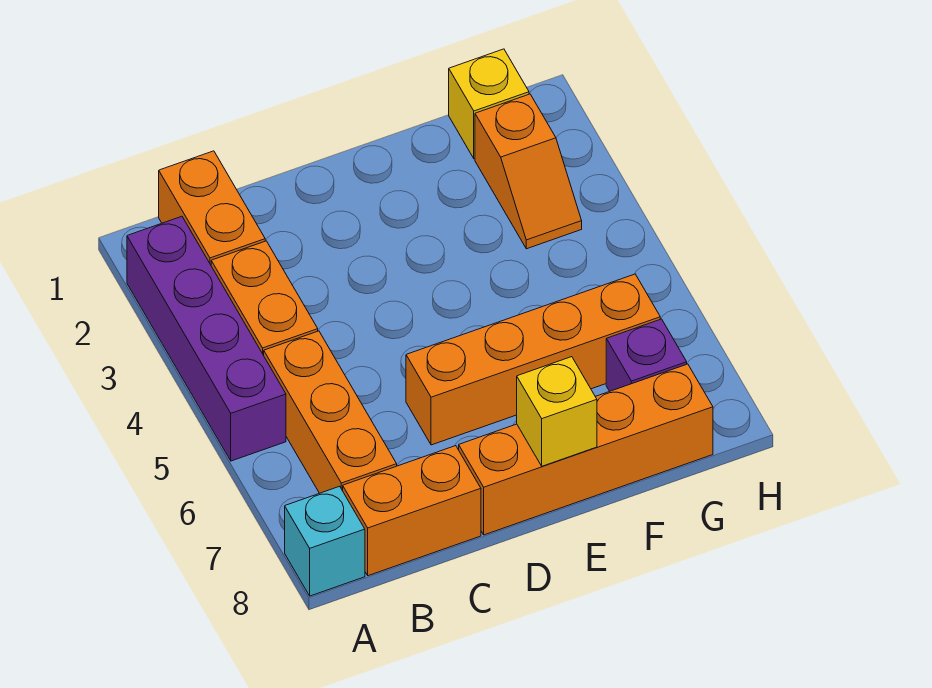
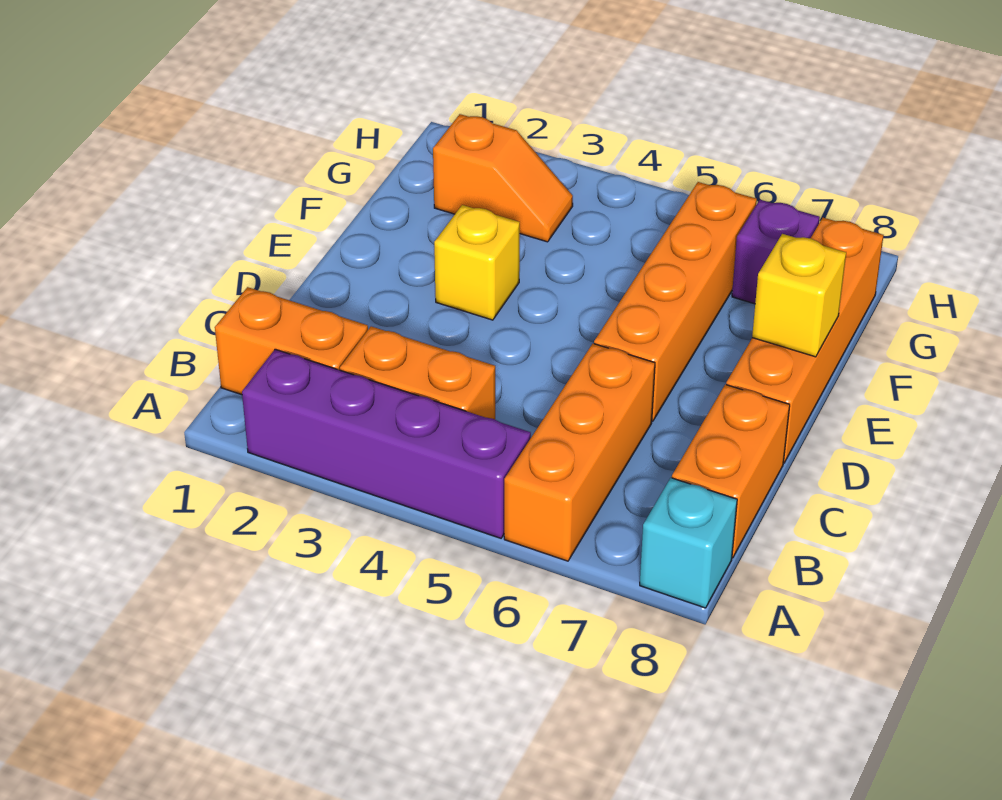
orange brick B5:B7 level 1 -> orange brick A6:C6 level 1
yellow brick G1 level 1 -> yellow brick E3 level 1

